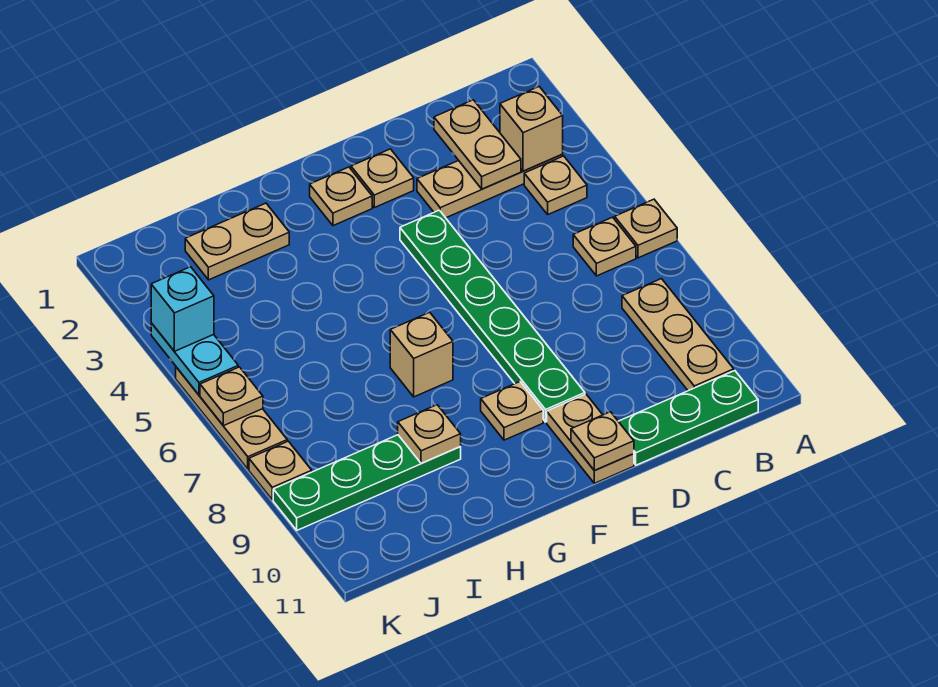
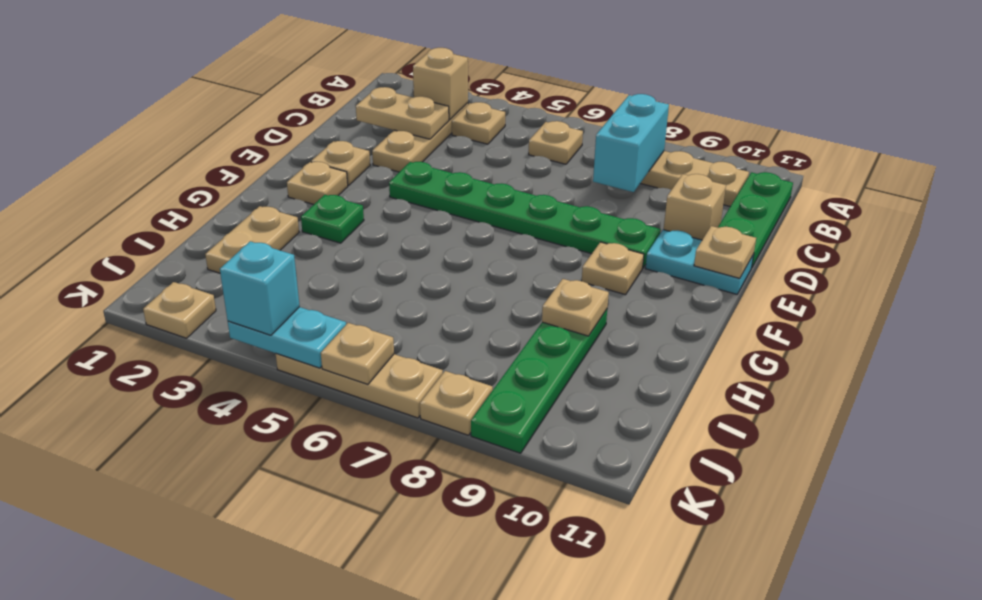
tan plate A6 level 1 -> tan plate K2 level 1
none -> cyan brick B8:C8 level 2
tan plate E10:E11 level 1 -> cyan plate E10:E11 level 1
none -> green plate G3 level 1
tan brick G7 level 1 -> tan brick D10 level 1

